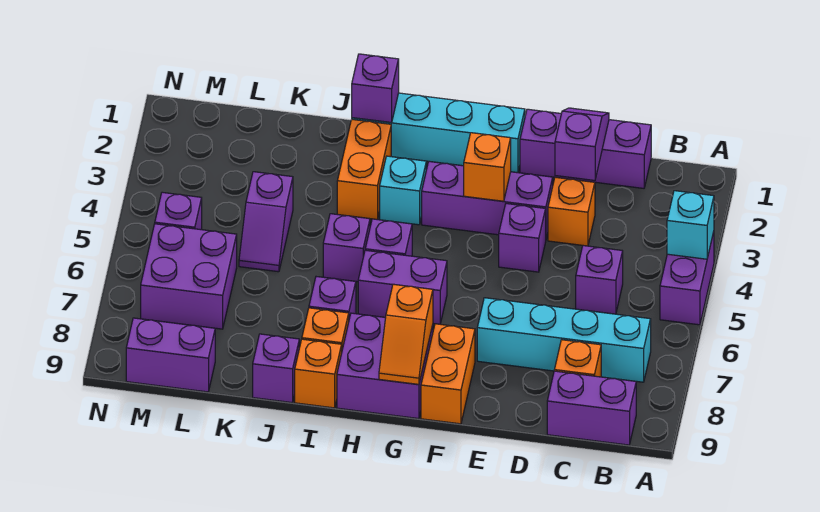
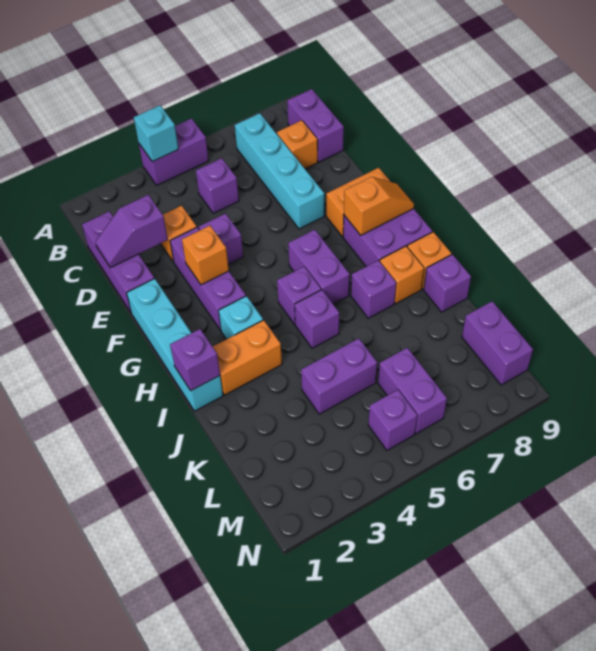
purple slope K4:K5 level 1 top 4 -> purple brick K4:K5 level 1
purple brick L6:M7 level 1 -> purple brick L6:M6 level 1

